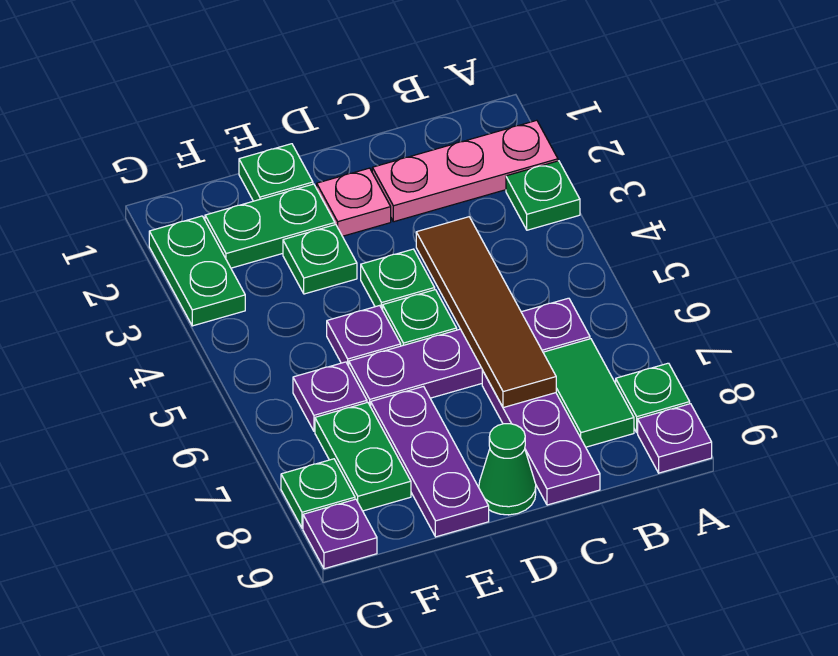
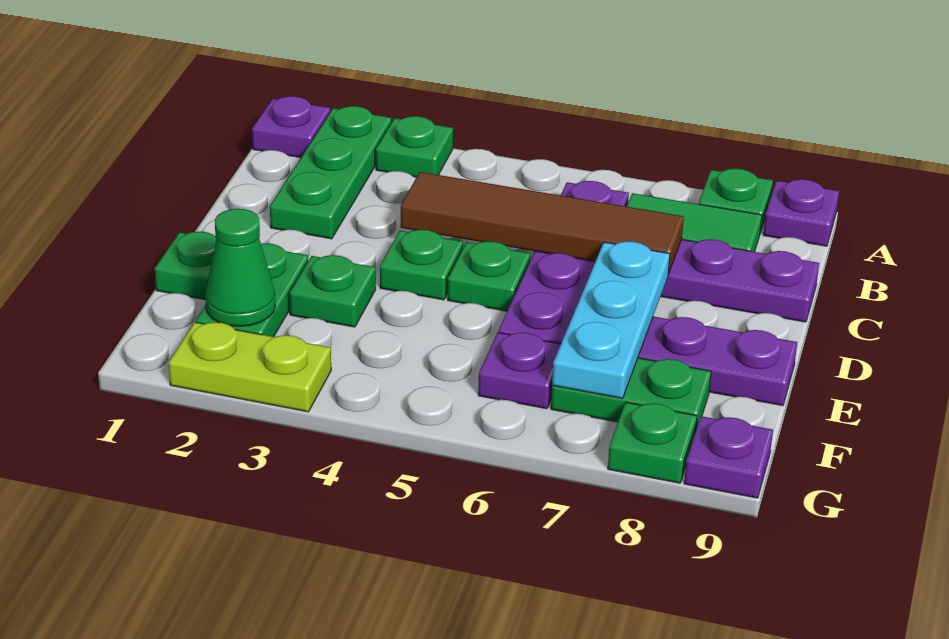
pink plate A2:C2 level 1 -> green plate A2:C2 level 1
pink plate D2 level 1 -> none
none -> cyan plate D7:F7 level 2
green cone D9 level 1 -> green cone F2 level 2
purple plate E5 level 1 -> purple plate A1 level 1
green plate G2:G3 level 1 -> lime plate G2:G3 level 1

